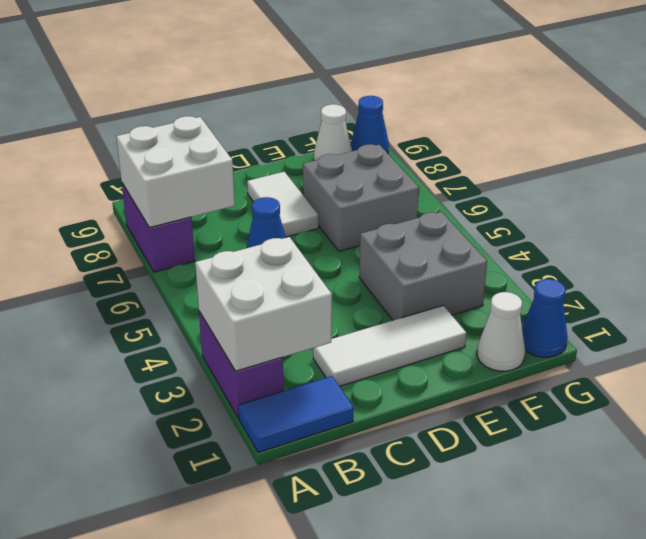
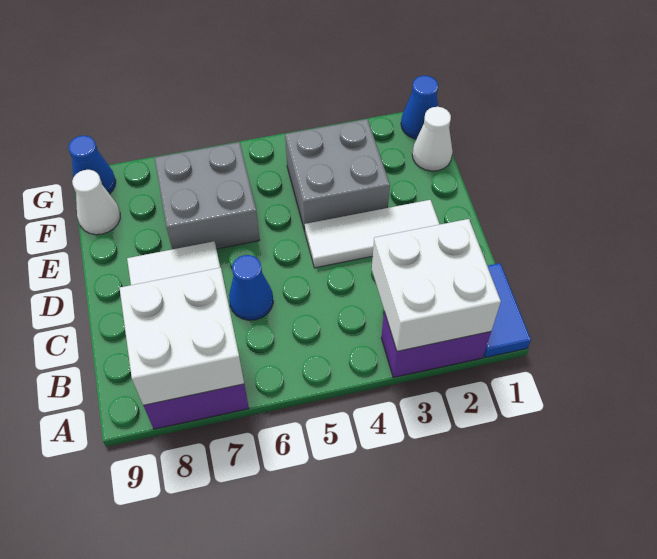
white tile C2:E2 level 1 -> white tile D2:D4 level 1

